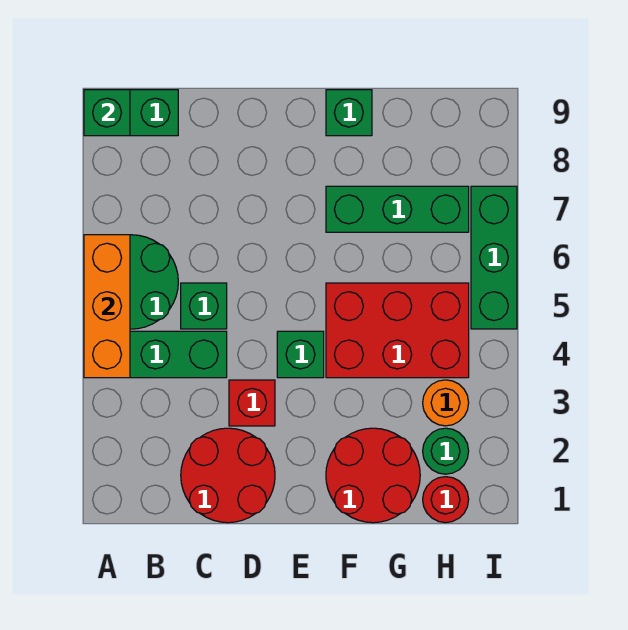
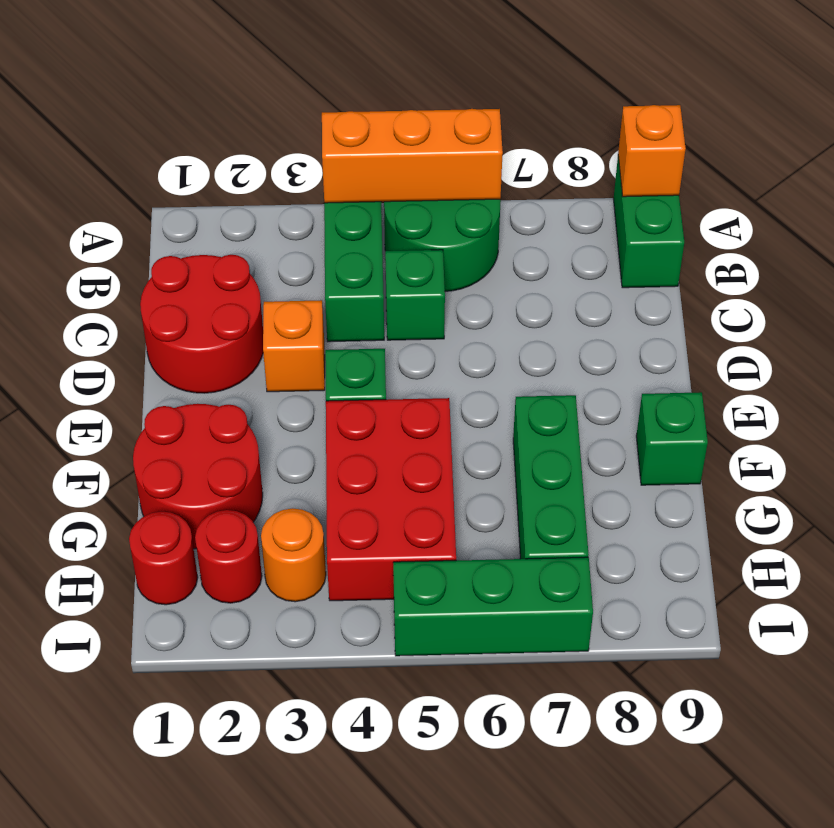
green brick A9 level 2 -> orange brick A9 level 2
red brick D3 level 1 -> orange brick D3 level 1
green round brick H2 level 1 -> red round brick H2 level 1

